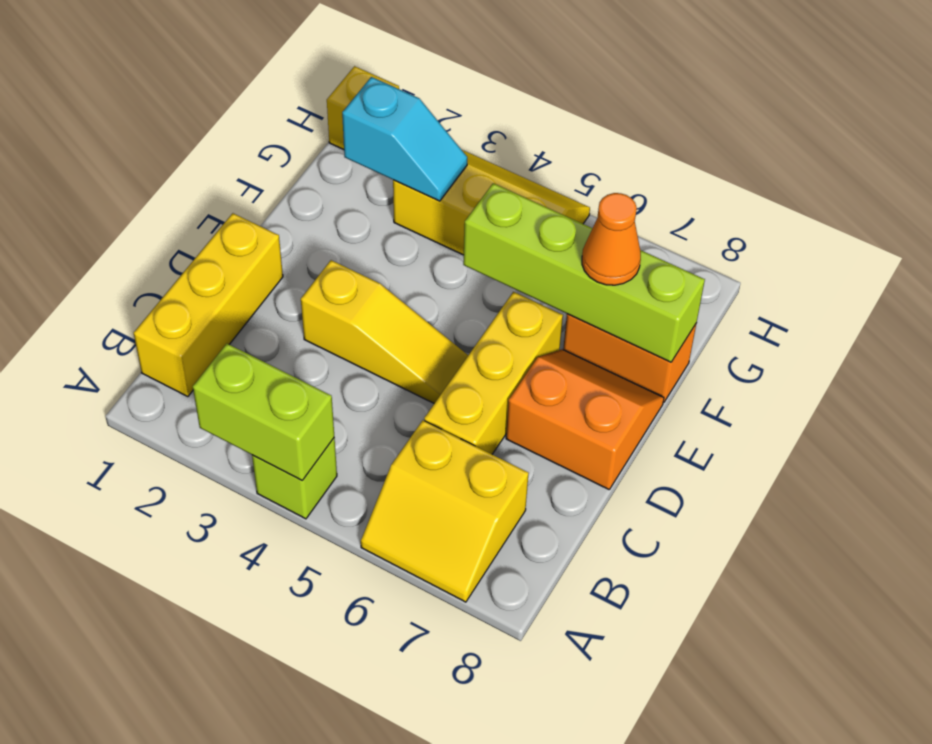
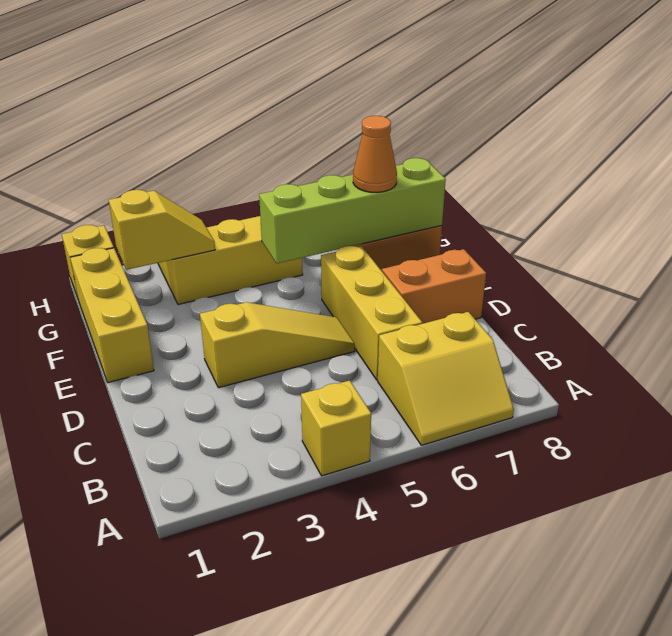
lime brick A3:A4 level 2 -> none
lime brick A4 level 1 -> yellow brick A4 level 1
yellow brick B1:D1 level 1 -> yellow brick E1:G1 level 1
cyan slope G2:G3 level 2 top 2 -> yellow slope G2:G3 level 2 top 2

